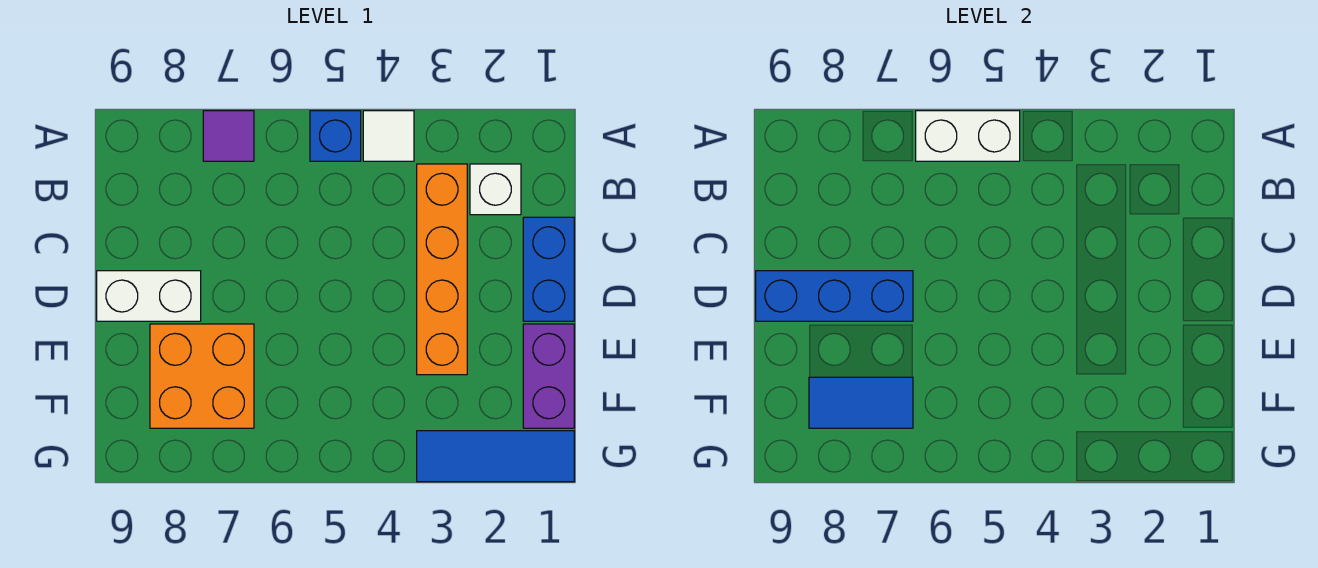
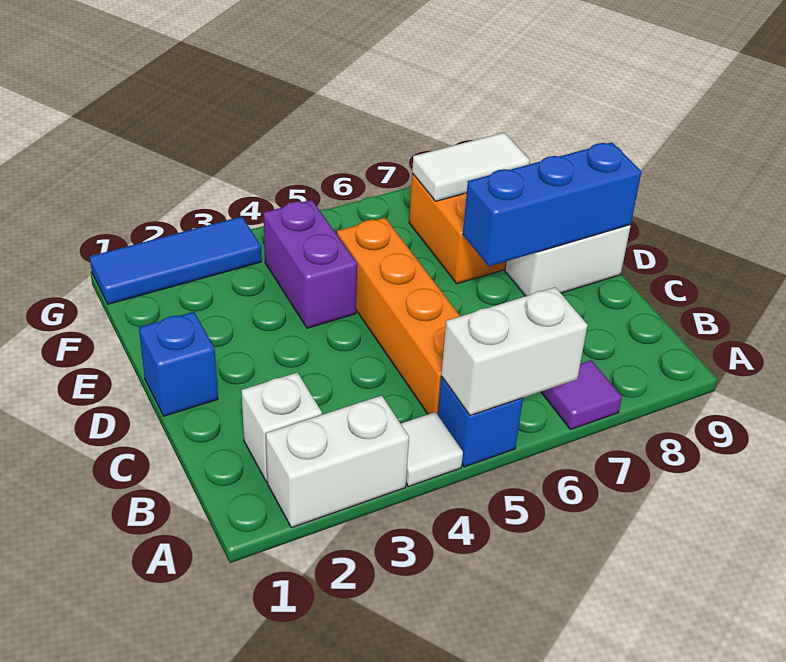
none -> white brick A2:A3 level 1
orange brick B3:E3 level 1 -> orange brick B5:E5 level 1
blue brick C1:D1 level 1 -> blue brick D1 level 1
purple brick E1:F1 level 1 -> purple brick E4:F4 level 1
blue tile F7:F8 level 2 -> white tile F7:F8 level 2

